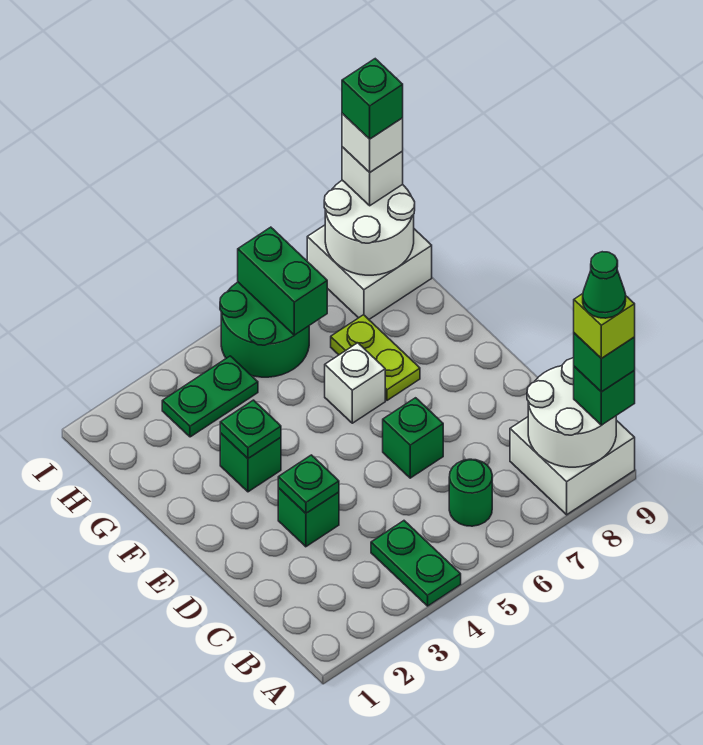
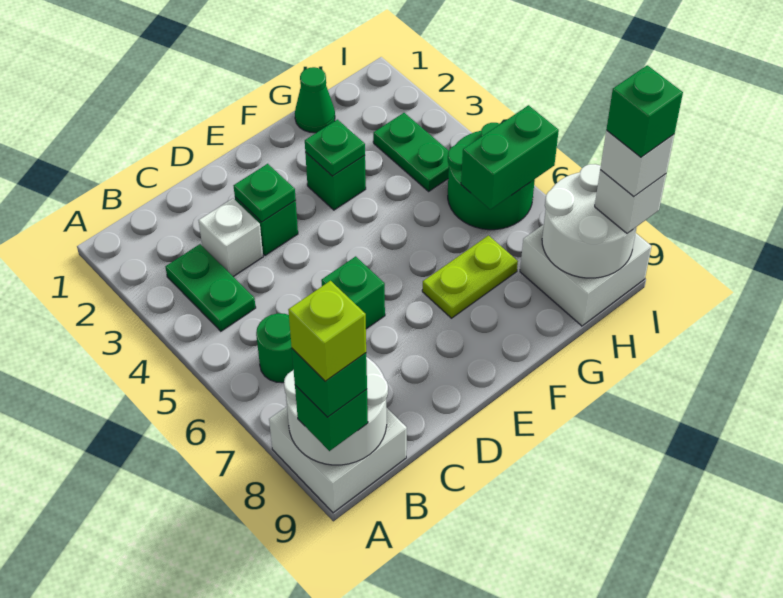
green plate A4:B4 level 1 -> green plate B3:B4 level 1
green cone A9 level 6 -> green cone G1 level 1
white brick F6 level 1 -> white brick C3 level 1

